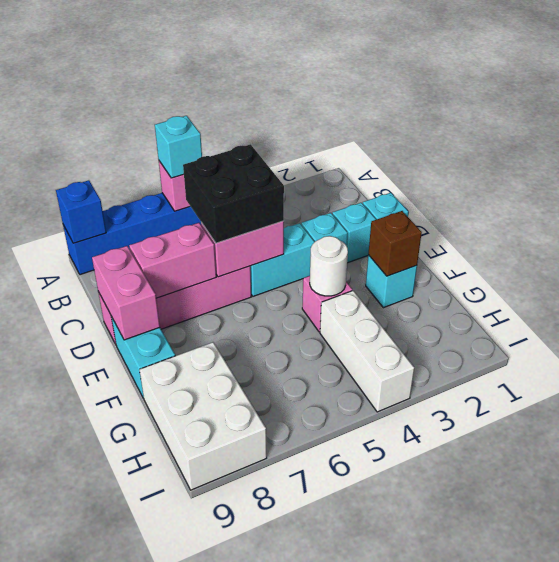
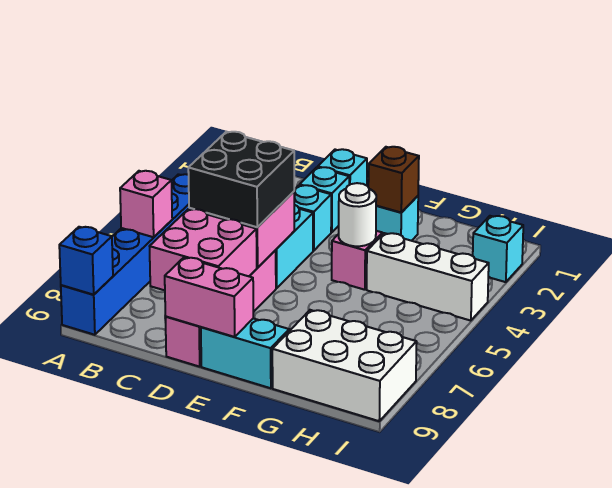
cyan brick A6 level 3 -> cyan brick I2 level 1
pink brick D7:D8 level 2 -> pink brick C7:D8 level 2

